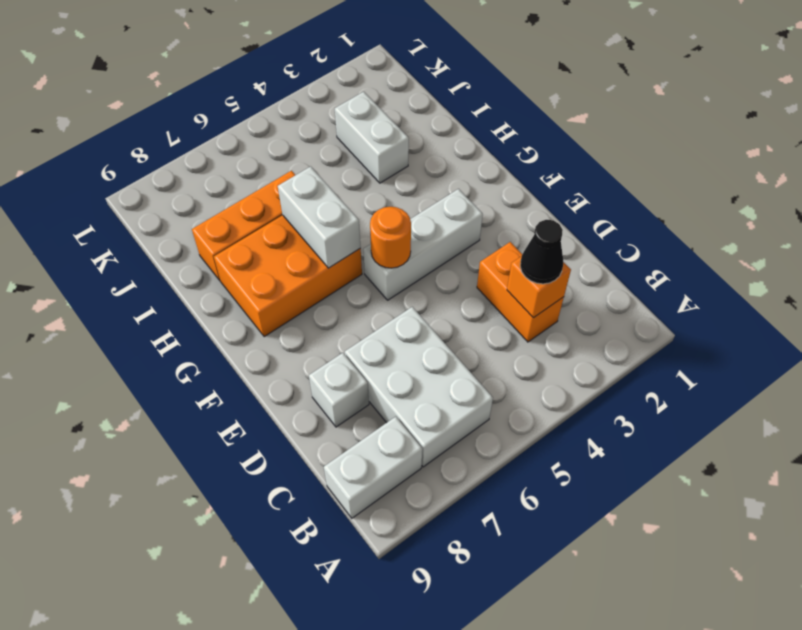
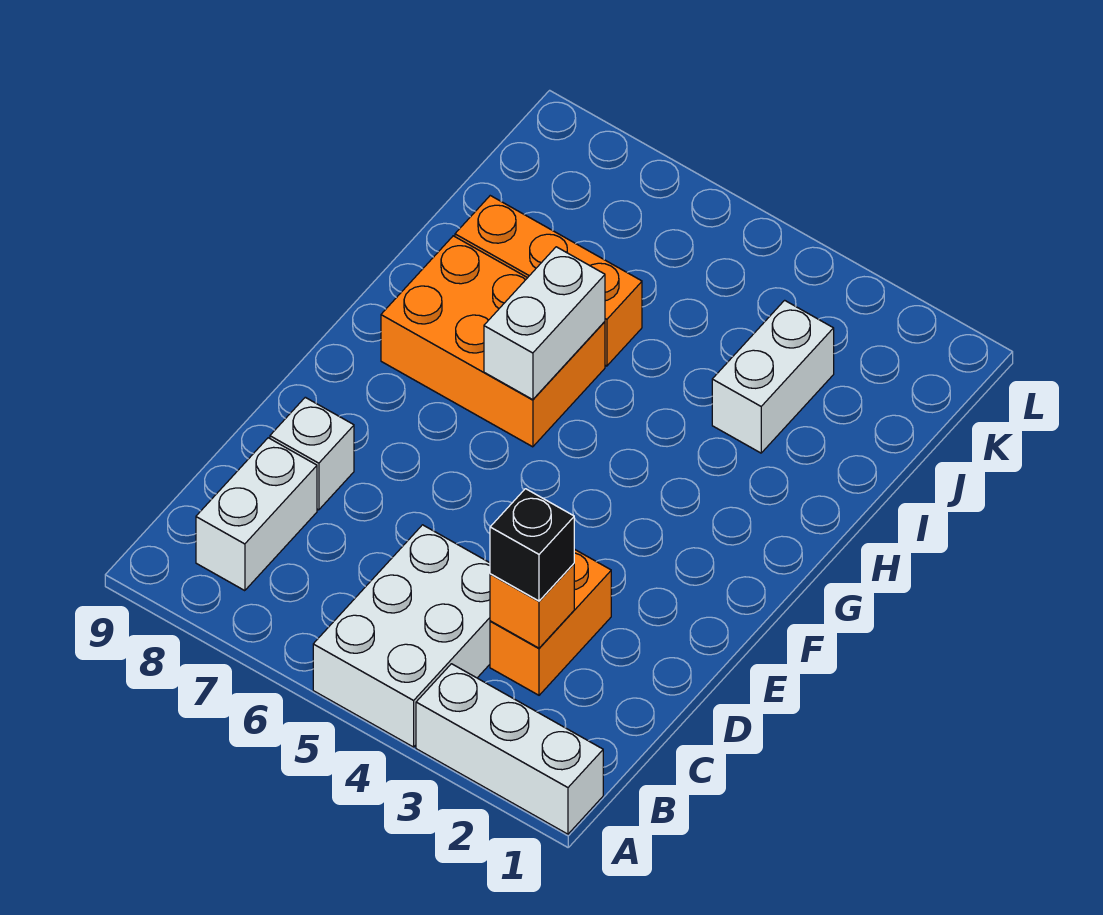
white brick B6:D7 level 1 -> white brick A4:C5 level 1
white brick B8:B9 level 1 -> white brick B8:C8 level 1
black cone C3 level 3 -> black brick C3 level 3
white brick F3:F5 level 1 -> white brick A1:A3 level 1
orange round brick F5 level 2 -> none

